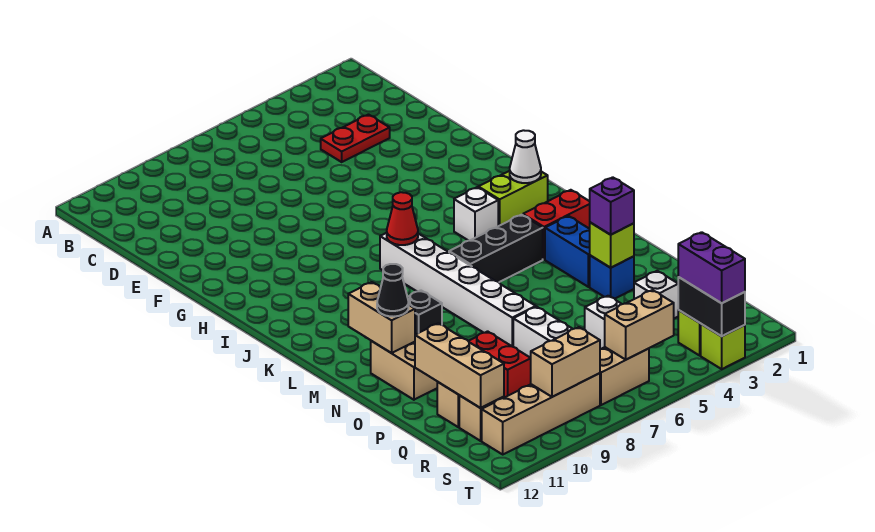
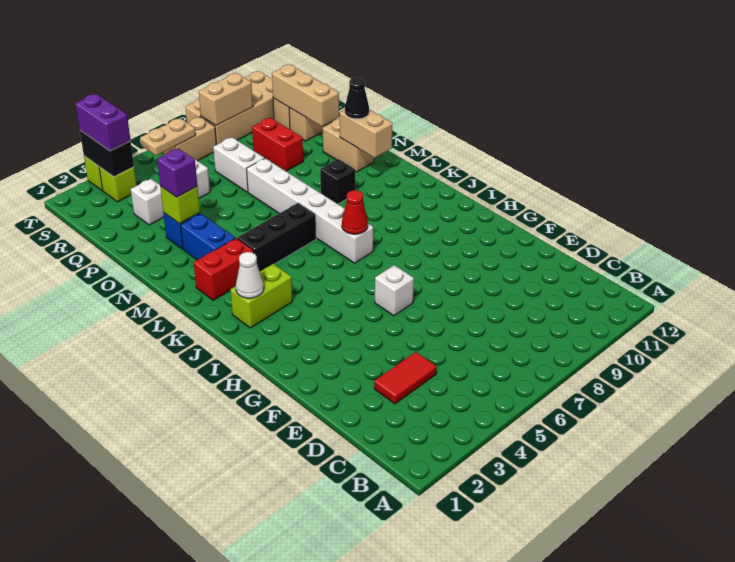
red plate D3:D4 level 1 -> red tile D3:D4 level 1
white brick J4 level 1 -> white brick G6 level 1
tan brick S5:S6 level 2 -> tan plate S5:S6 level 2
tan brick S8:S11 level 1 -> tan brick S8:T11 level 1

